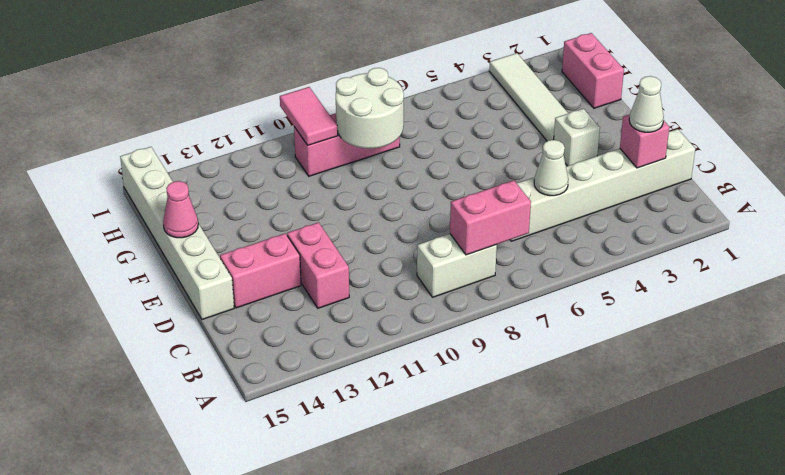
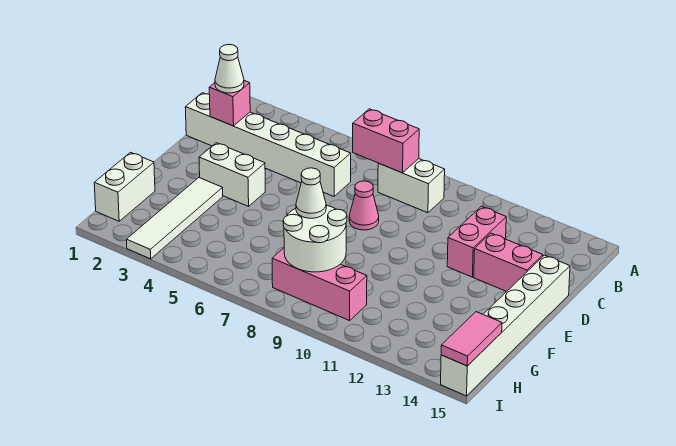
white cone C5 level 2 -> white cone G8 level 3
white brick E3 level 1 -> white brick E3:E4 level 1
pink cone F15 level 2 -> pink cone D8 level 1
pink brick G1:H1 level 1 -> white brick G1:H1 level 1
pink tile H10:I10 level 2 -> pink tile H15:I15 level 2

